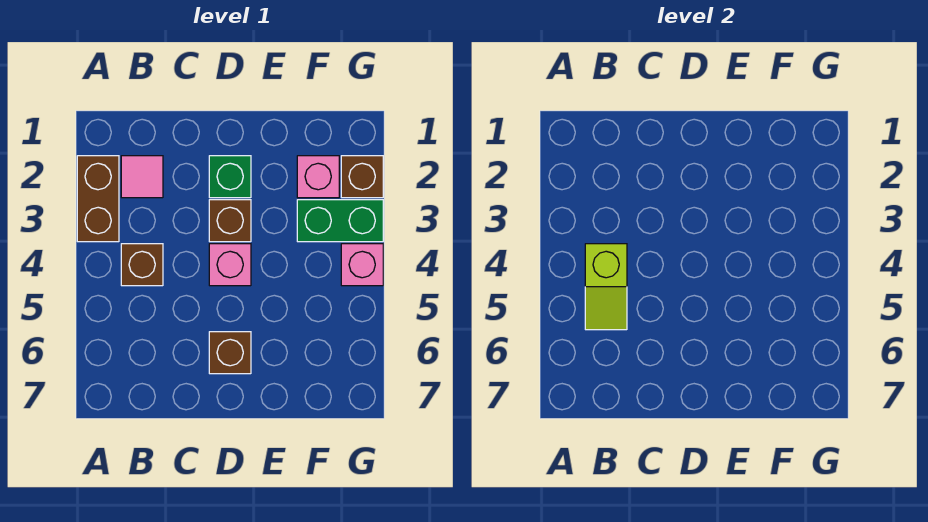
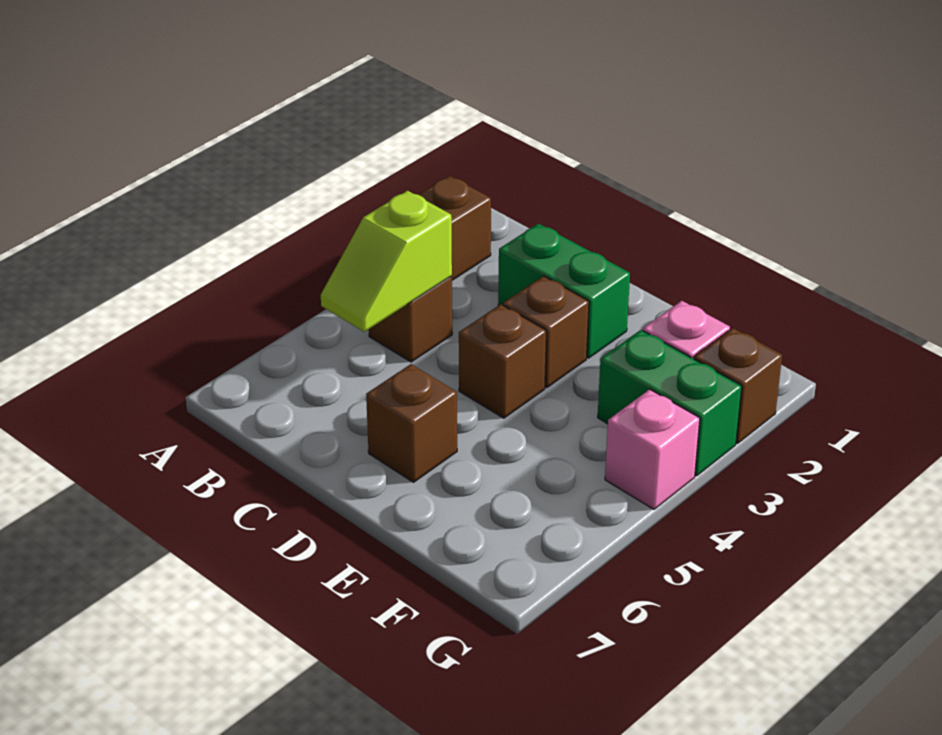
pink tile B2 level 1 -> none
green brick D2 level 1 -> green brick C2:D2 level 1
pink brick D4 level 1 -> brown brick D4 level 1

